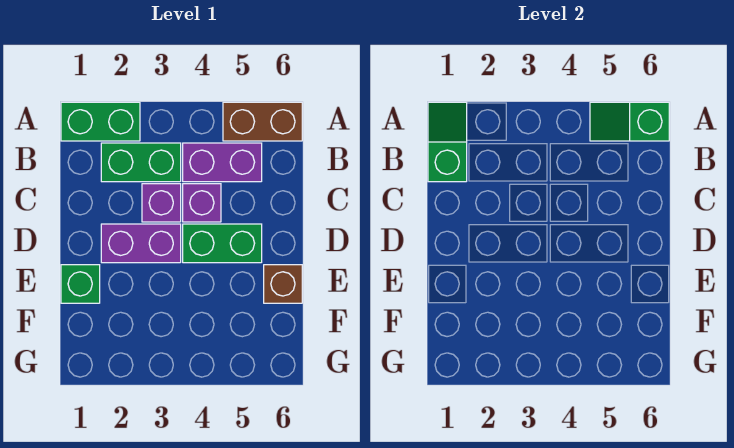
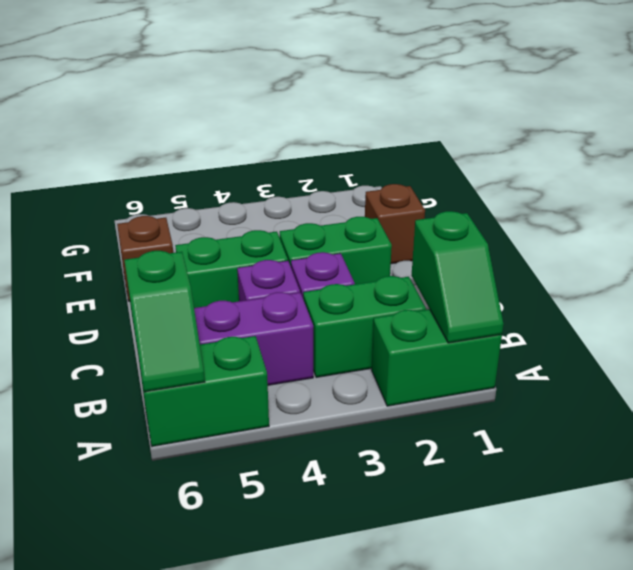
brown brick A5:A6 level 1 -> green brick A5:A6 level 1
green slope A5:A6 level 2 top 6 -> green slope A6:B6 level 2 top B
purple brick D2:D3 level 1 -> green brick D2:D3 level 1
green brick E1 level 1 -> brown brick E1 level 1

